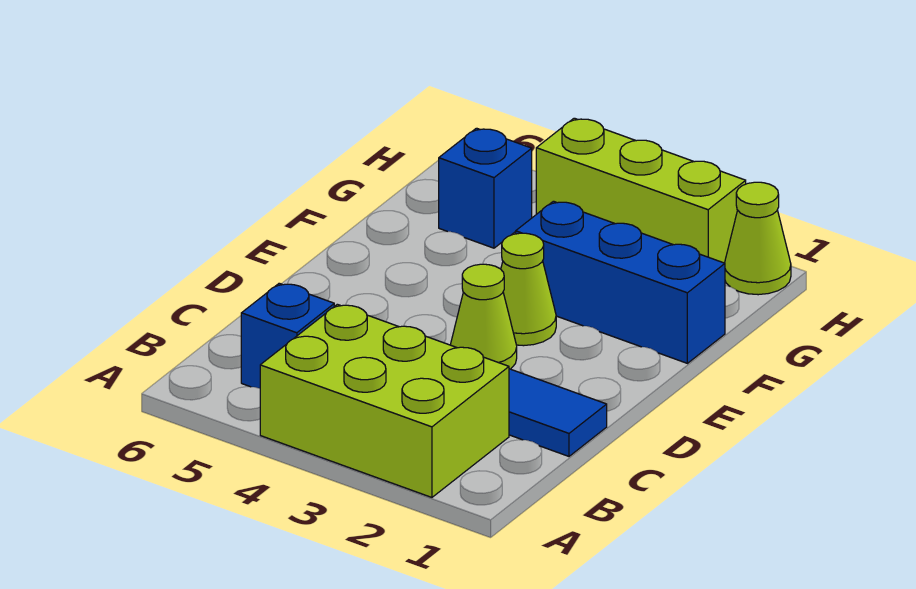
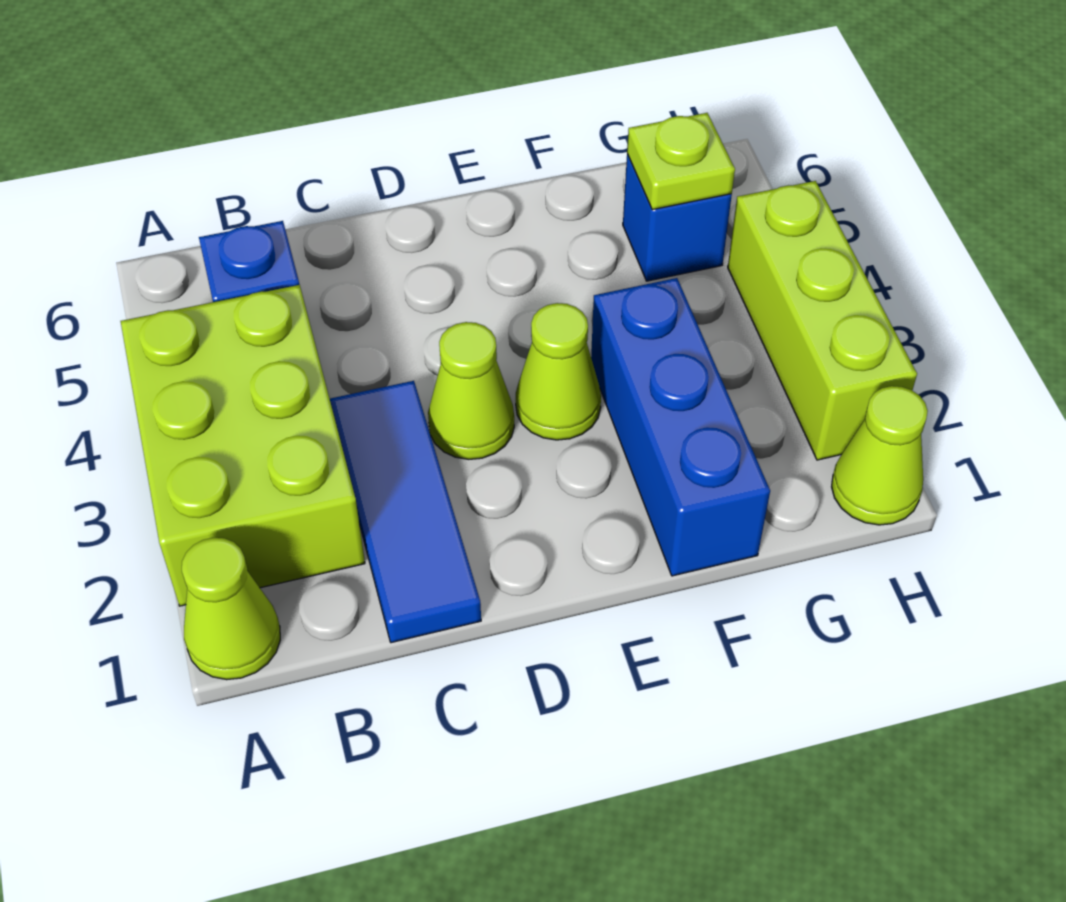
none -> lime cone A1 level 1
none -> lime plate G5 level 2

